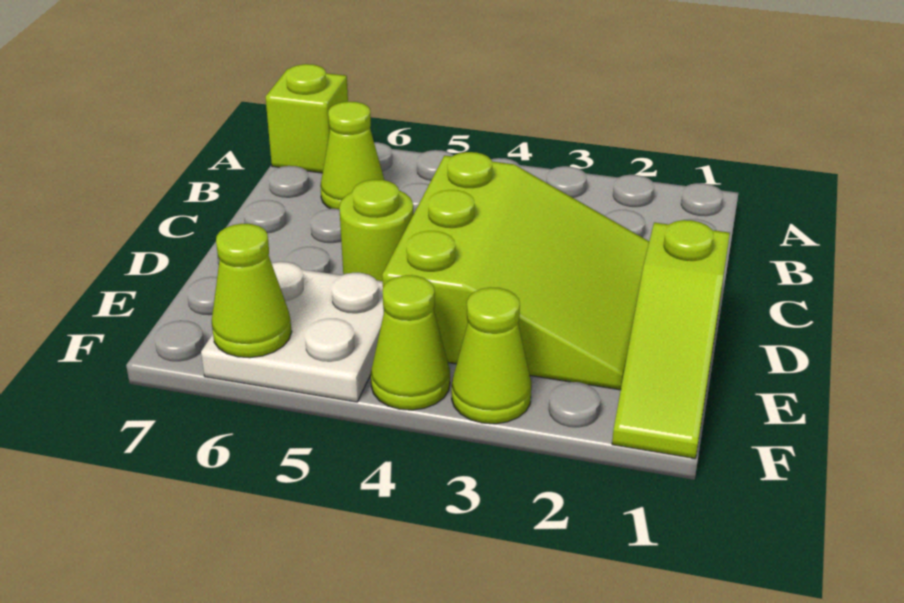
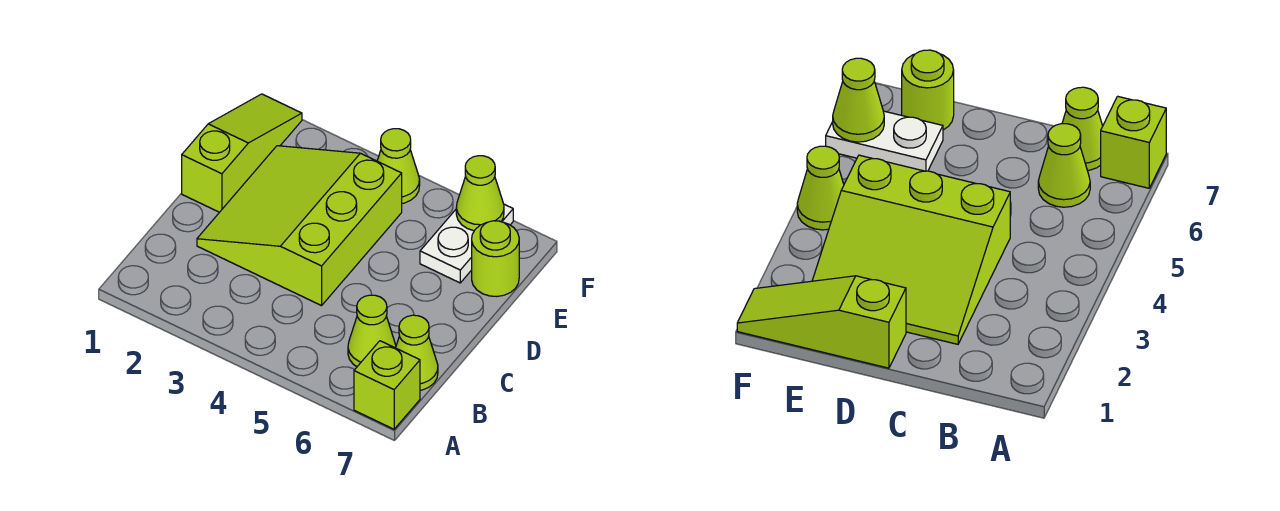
lime round brick D5 level 1 -> lime round brick E7 level 1
white plate E5:F6 level 1 -> white plate E6:F6 level 1
lime cone F3 level 1 -> lime cone B7 level 1

